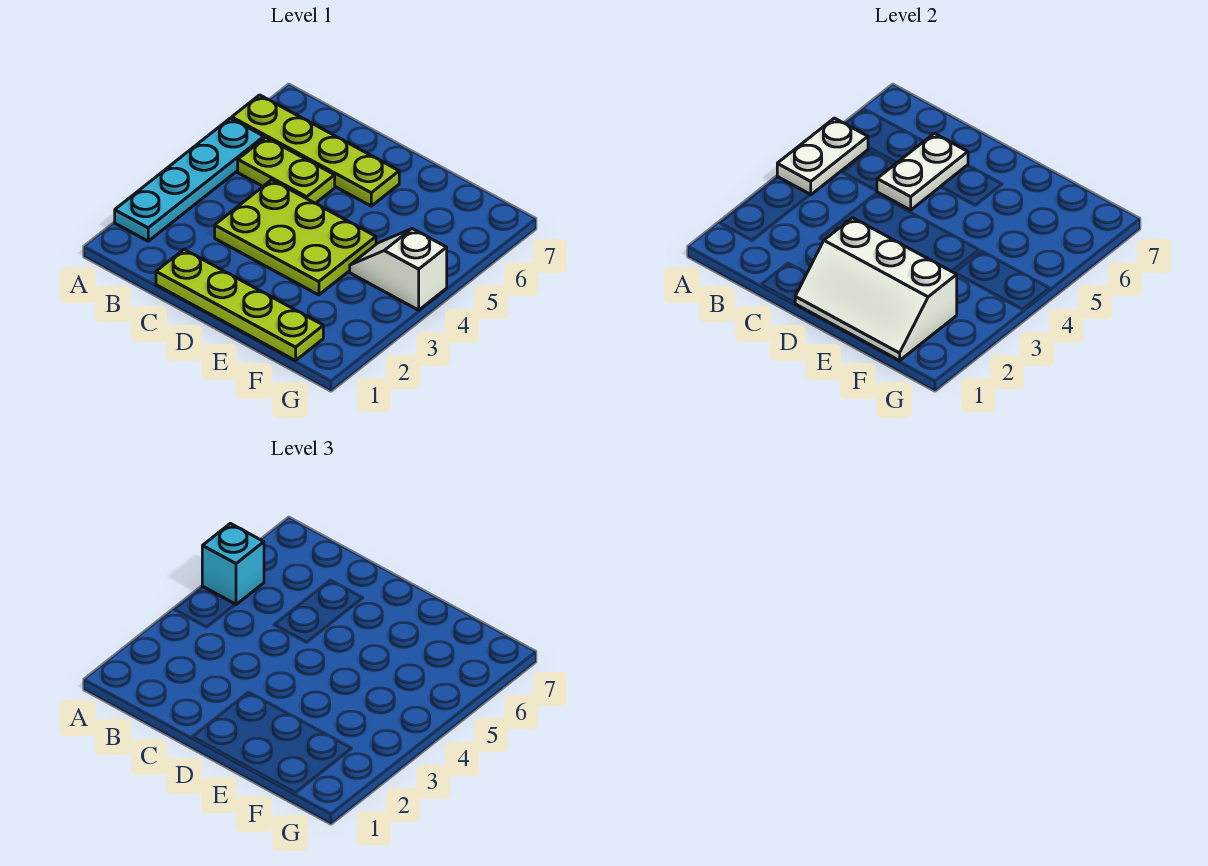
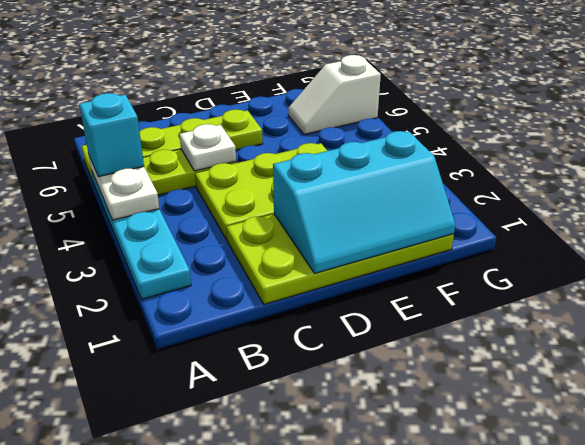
lime plate C1:F1 level 1 -> lime plate C1:F2 level 1
white plate C5:C6 level 2 -> white plate C5 level 2
white slope D1:F2 level 2 top 2 -> cyan slope D1:F2 level 2 top 2
white slope F4:G4 level 1 top G -> white slope F6:G6 level 1 top G

